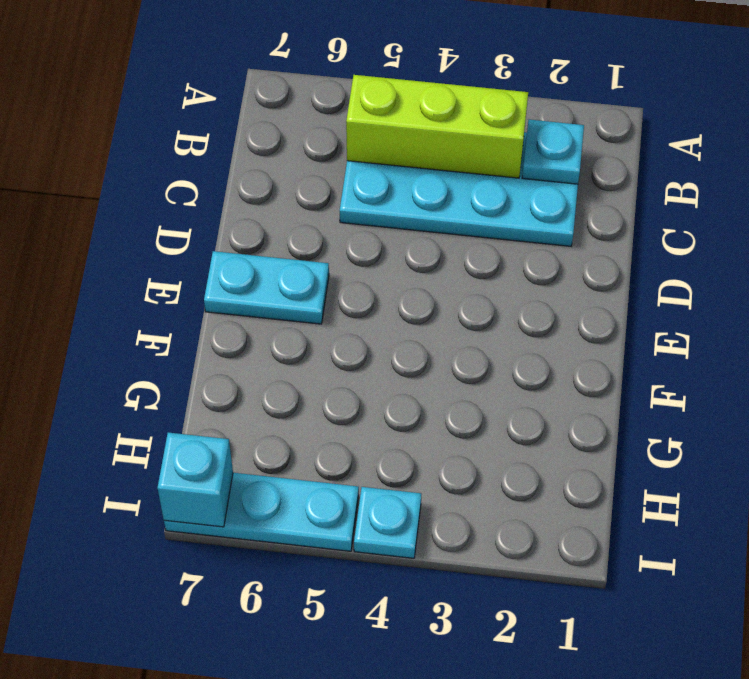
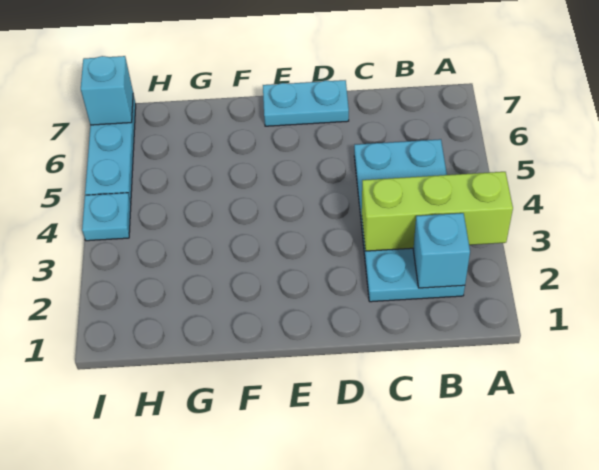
cyan plate B2 level 2 -> cyan brick B2 level 2
lime brick B3:B5 level 2 -> lime brick A3:C3 level 2
cyan plate E6:E7 level 1 -> cyan plate D7:E7 level 1

